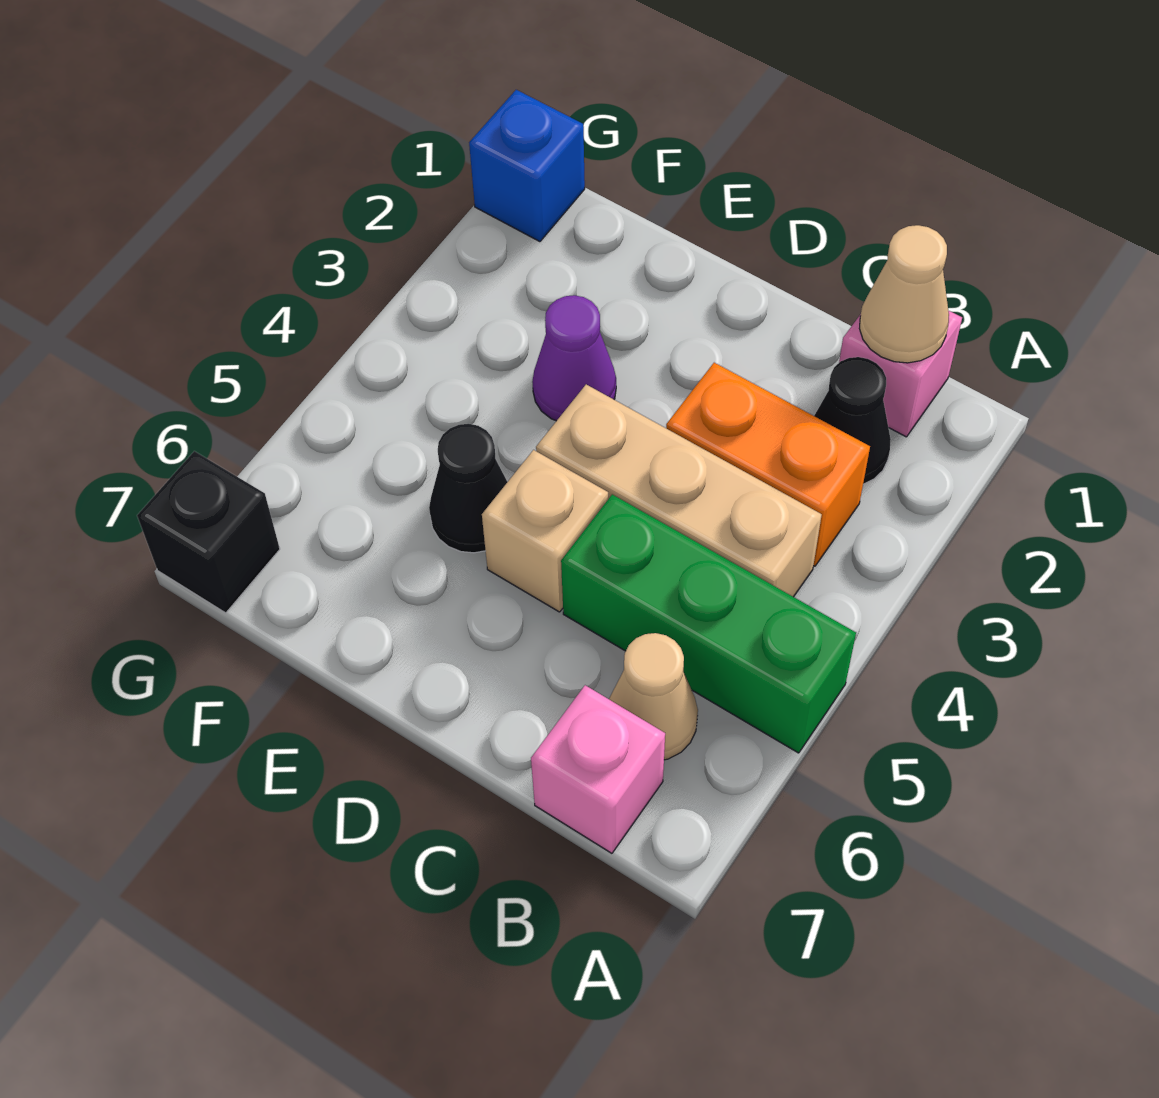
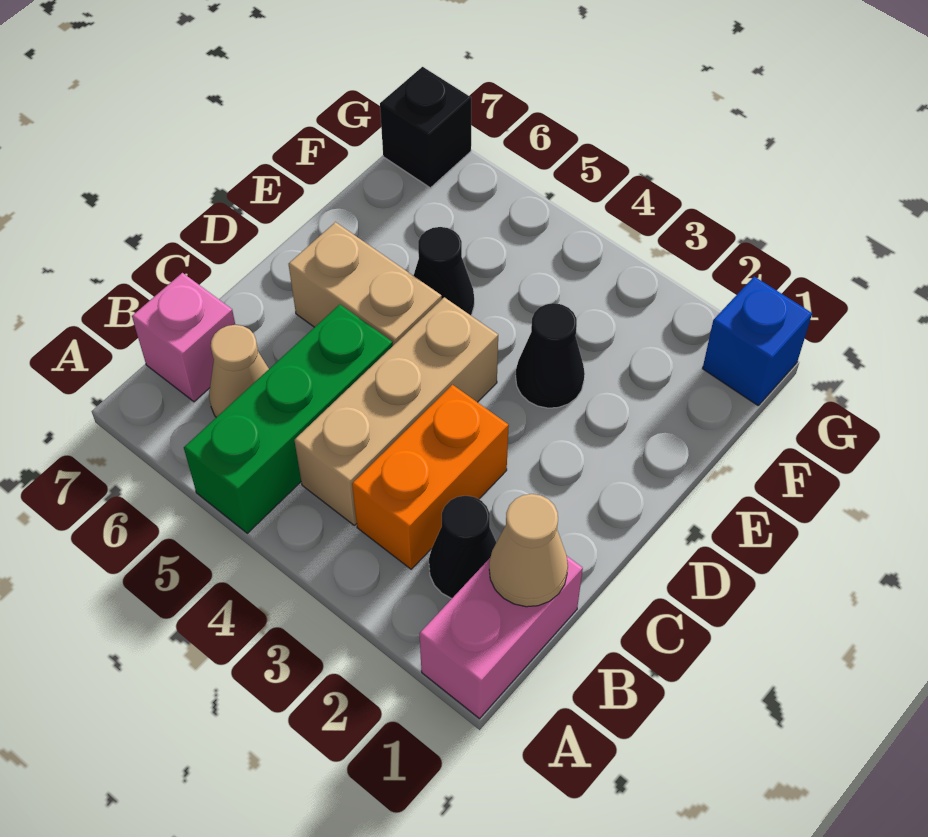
pink brick B1 level 1 -> pink brick A1:B1 level 1
tan brick D5 level 1 -> tan brick D5:D6 level 1
purple cone E3 level 1 -> black cone E3 level 1

